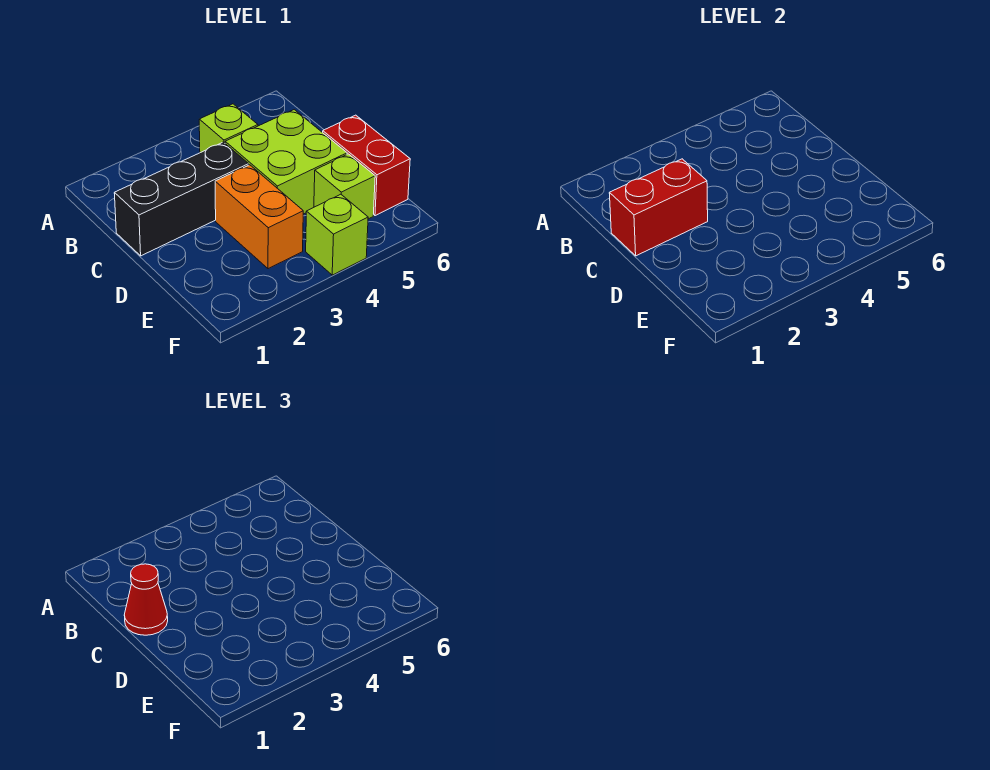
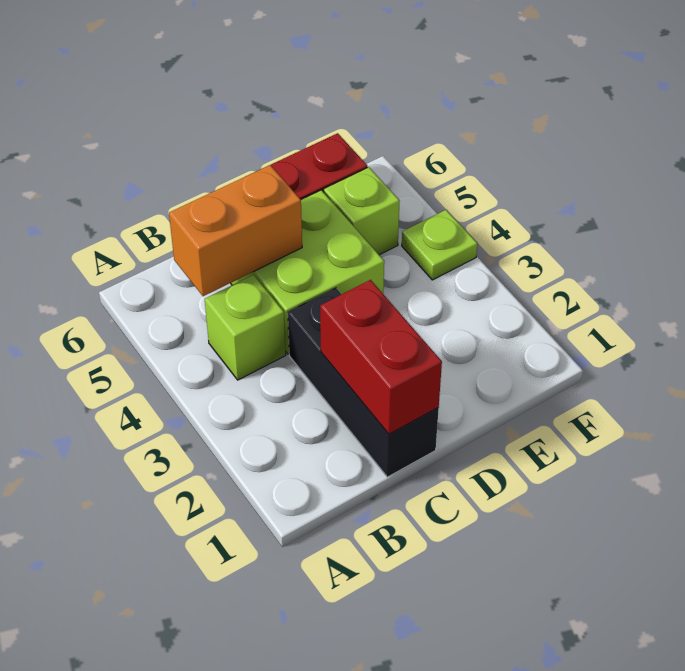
red cone C1 level 3 -> none
orange brick D3:E3 level 1 -> orange brick B5:C5 level 2
lime brick F4 level 1 -> lime plate F4 level 1

